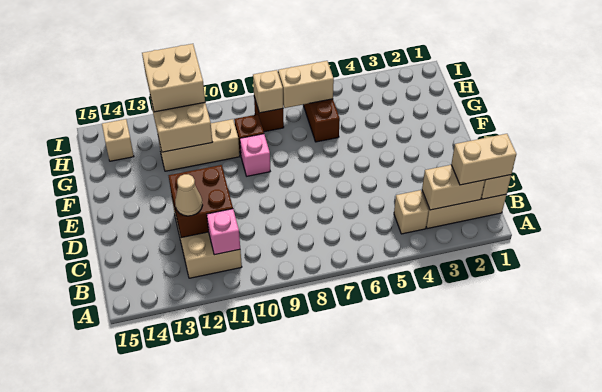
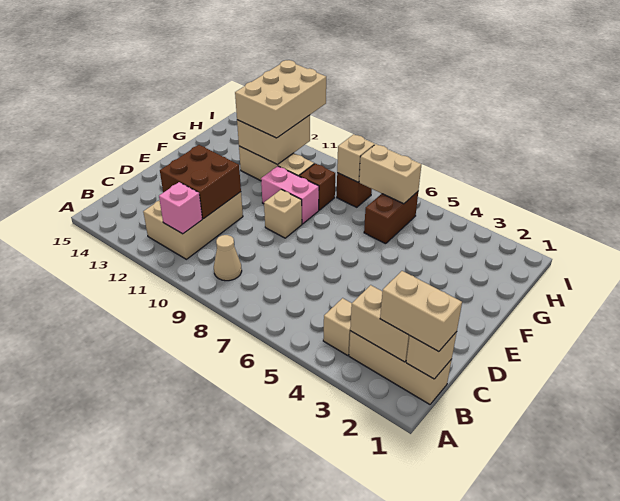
tan cone C12 level 3 -> tan cone B9 level 1
pink brick F9 level 1 -> pink brick F9:F10 level 1
tan brick H11:I12 level 3 -> tan brick G11:I12 level 3
tan brick H14 level 1 -> tan brick E9 level 1

